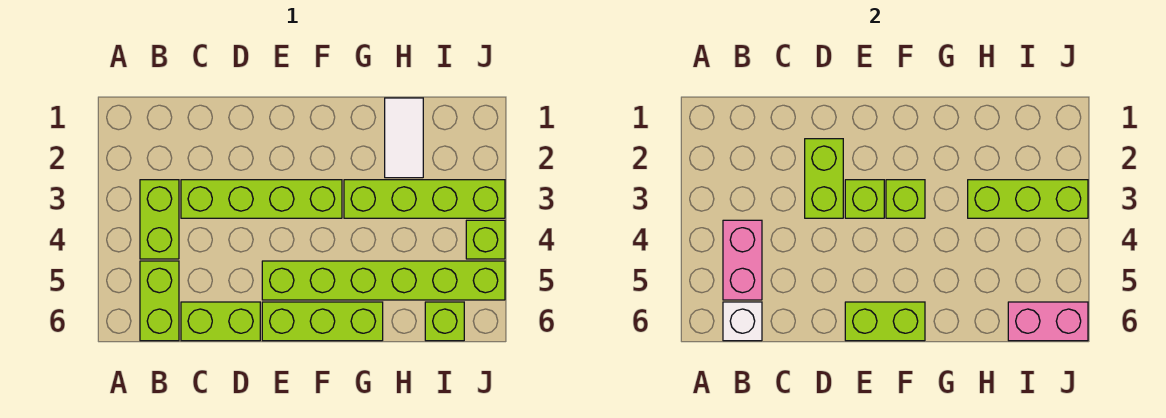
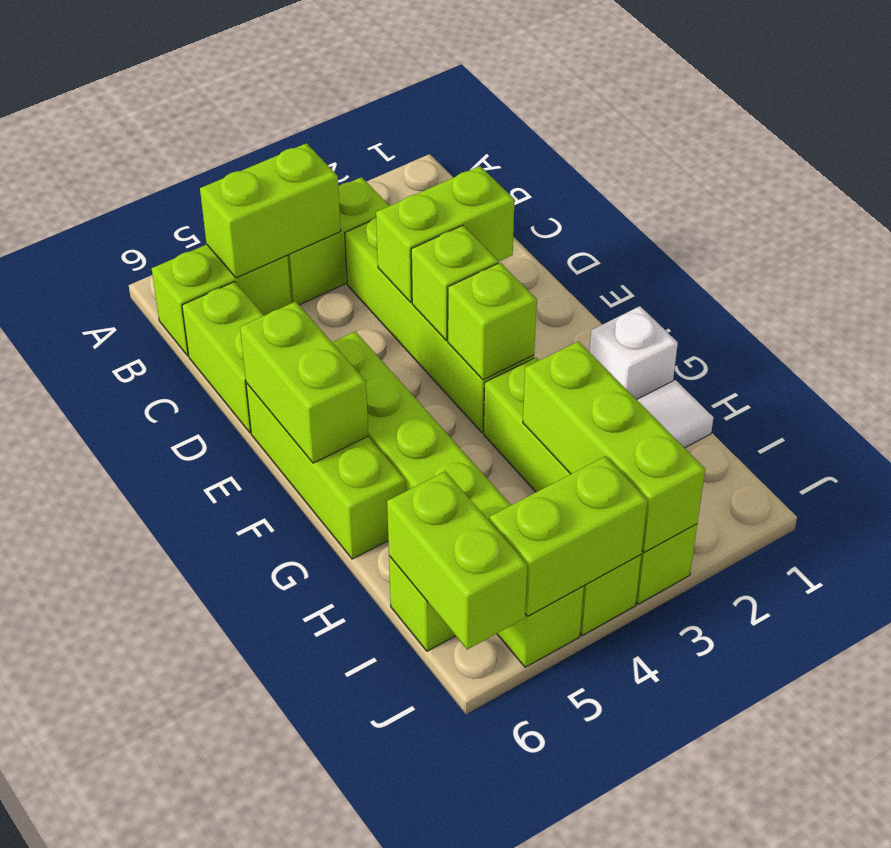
pink brick B4:B5 level 2 -> lime brick B4:B5 level 2
white brick B6 level 2 -> white brick G1 level 1
pink brick I6:J6 level 2 -> lime brick I6:J6 level 2
none -> lime brick J4:J5 level 2

